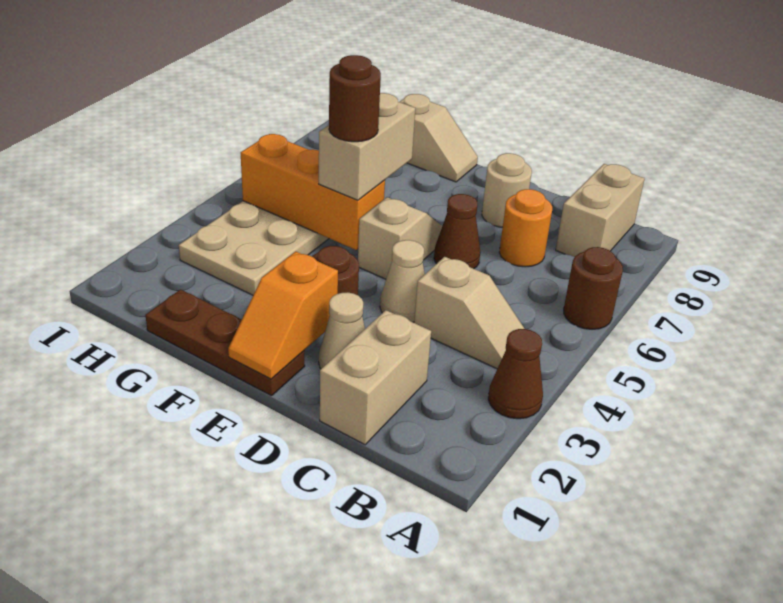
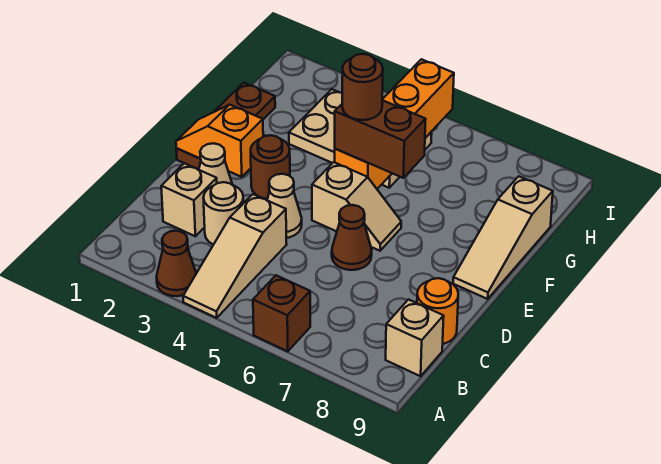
brown round brick A6 level 1 -> brown brick A6 level 1
tan slope B4:C4 level 1 top C -> tan slope A4:C4 level 1 top C
tan brick B8:B9 level 1 -> tan brick B9 level 1
tan brick C1:C2 level 1 -> tan brick C2 level 1
orange round brick C7 level 1 -> orange round brick C9 level 1
tan round brick D8 level 1 -> tan round brick C3 level 1
orange brick F5:H5 level 2 -> orange brick F5:I5 level 2
tan brick F5:F6 level 3 -> brown brick F5:F6 level 3
tan slope F9:G9 level 1 top G -> tan slope E9:G9 level 1 top G

